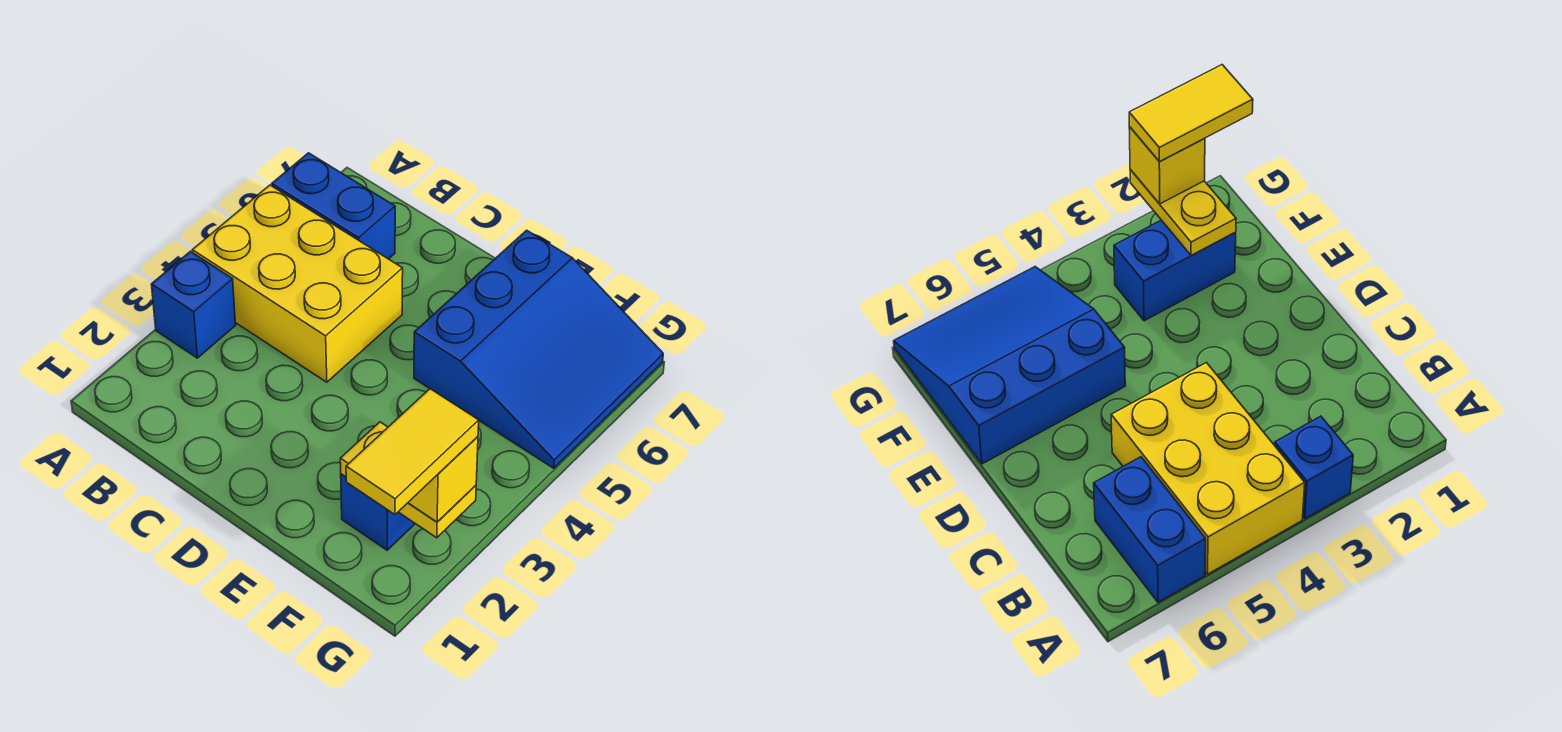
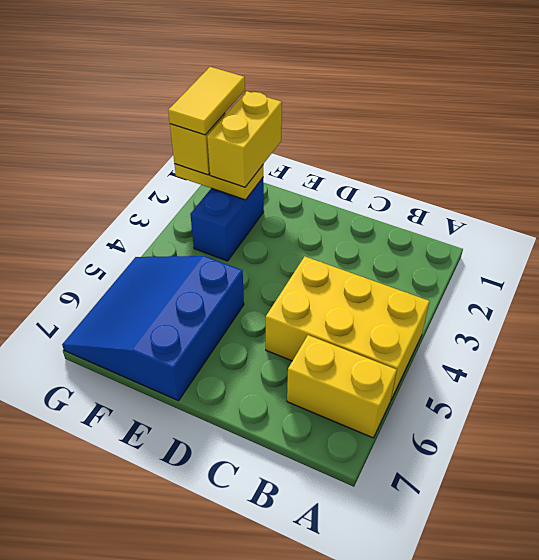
blue brick A3 level 1 -> none
blue brick A6:B6 level 1 -> yellow brick A6:B6 level 1
none -> yellow brick F1:F2 level 3

